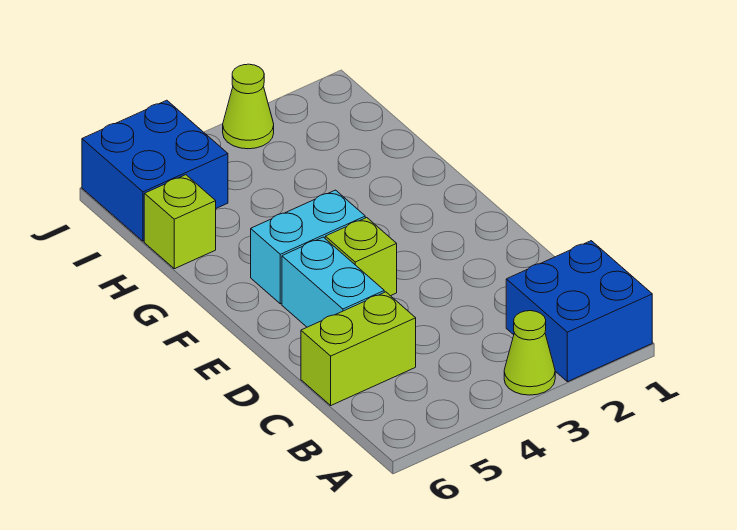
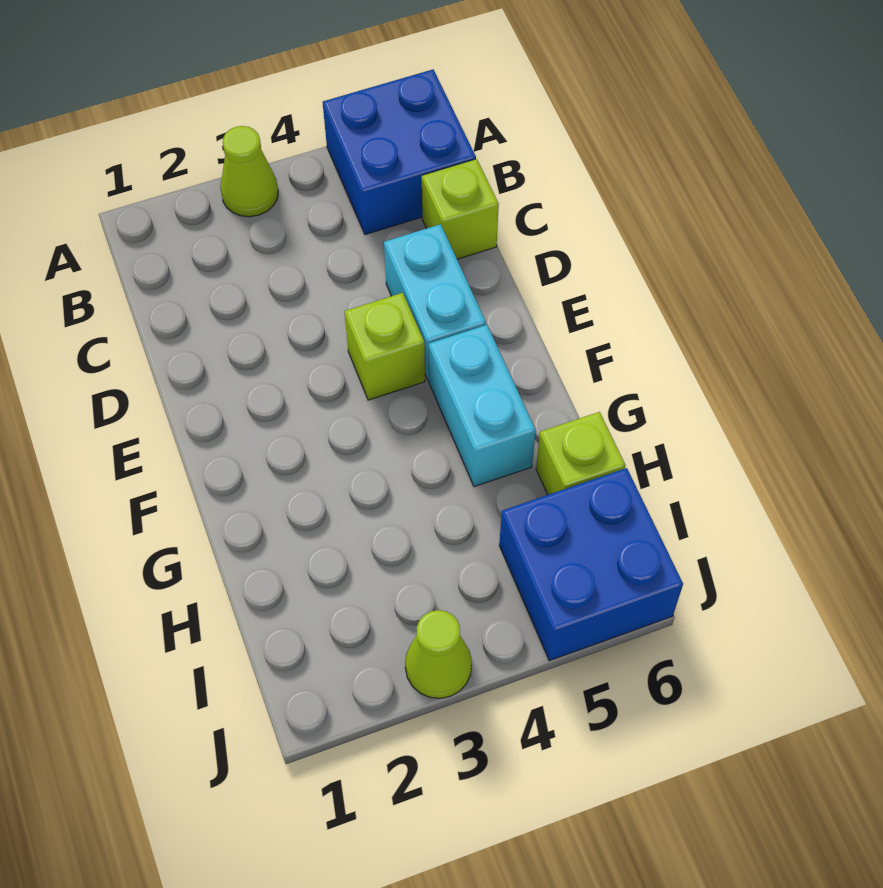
blue brick A1:B2 level 1 -> blue brick A5:B6 level 1
lime brick C5:C6 level 1 -> lime brick C6 level 1
cyan brick F4:F5 level 1 -> cyan brick F5:G5 level 1

